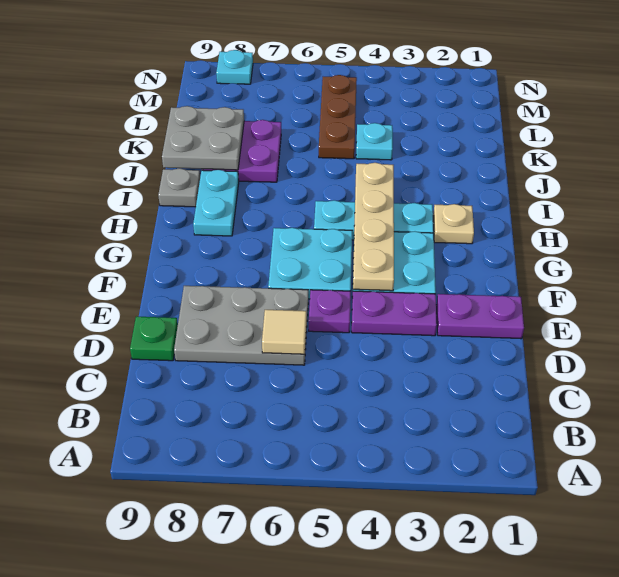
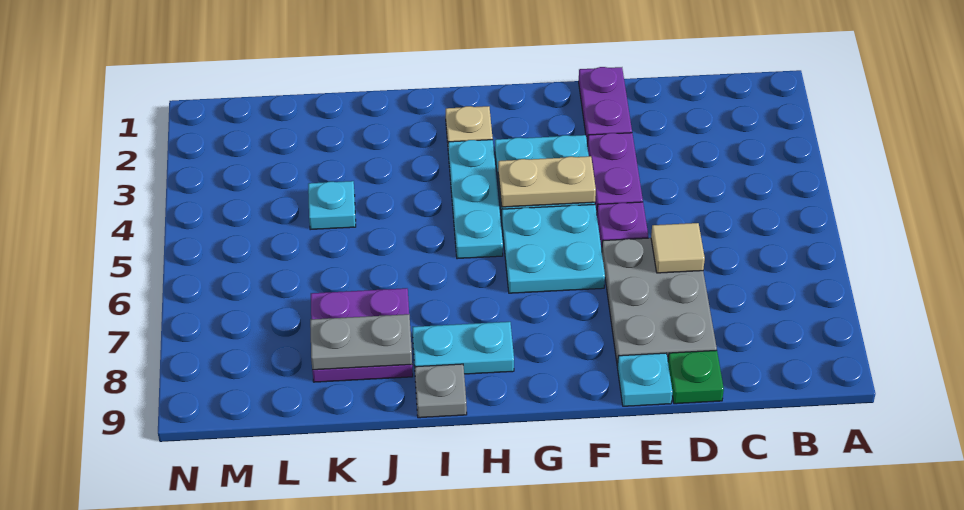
tan plate F4:I4 level 2 -> tan plate F4:G4 level 2
grey plate J8:K9 level 2 -> grey plate J8:K8 level 2
brown plate K5:M5 level 1 -> none
cyan plate N8 level 1 -> cyan plate E9 level 1

